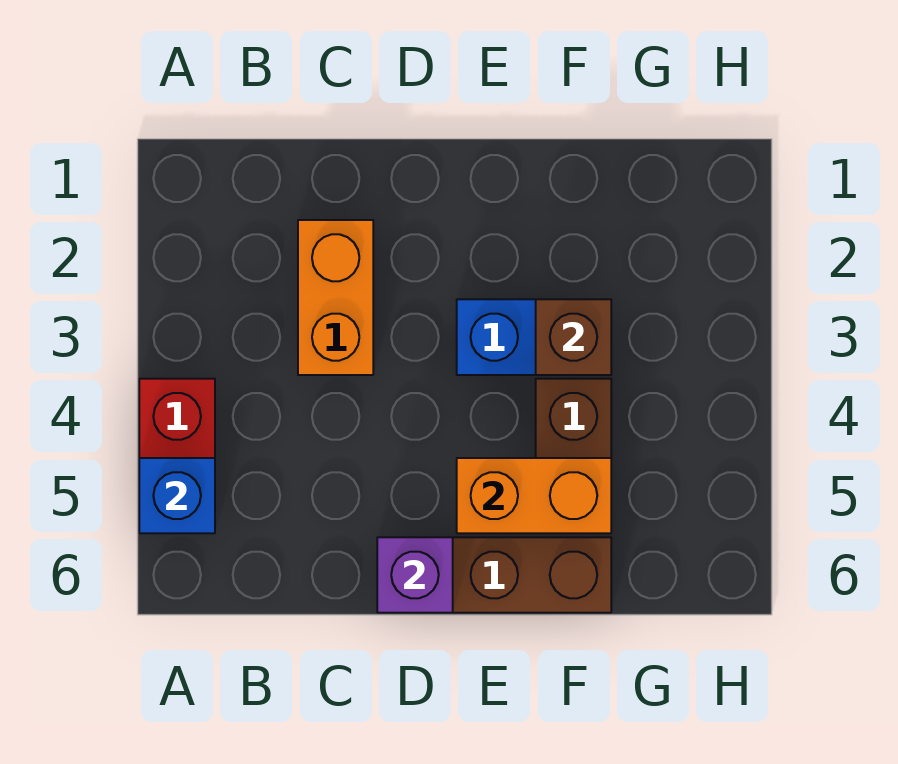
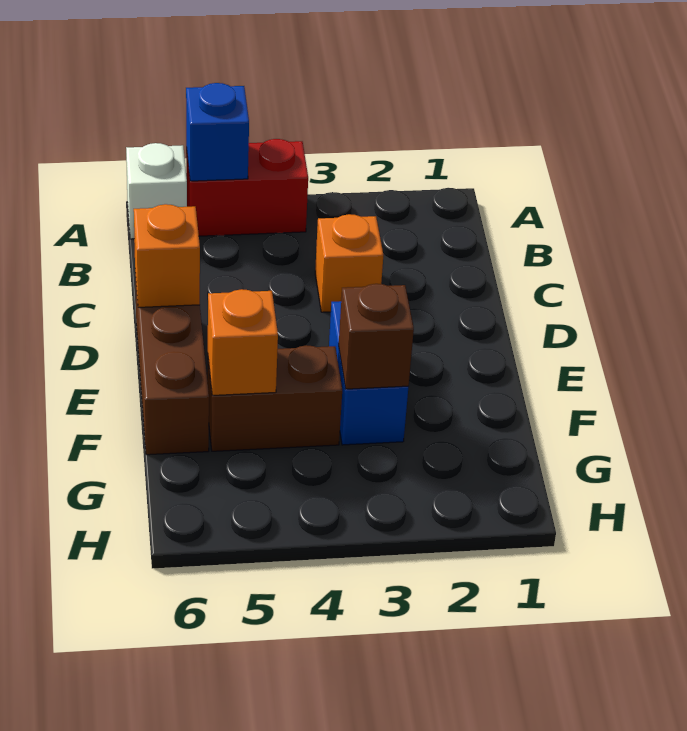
none -> white brick A6 level 1
orange brick C2:C3 level 1 -> orange brick C3 level 1
purple brick D6 level 2 -> orange brick D6 level 2
orange brick E5:F5 level 2 -> orange brick F5 level 2

